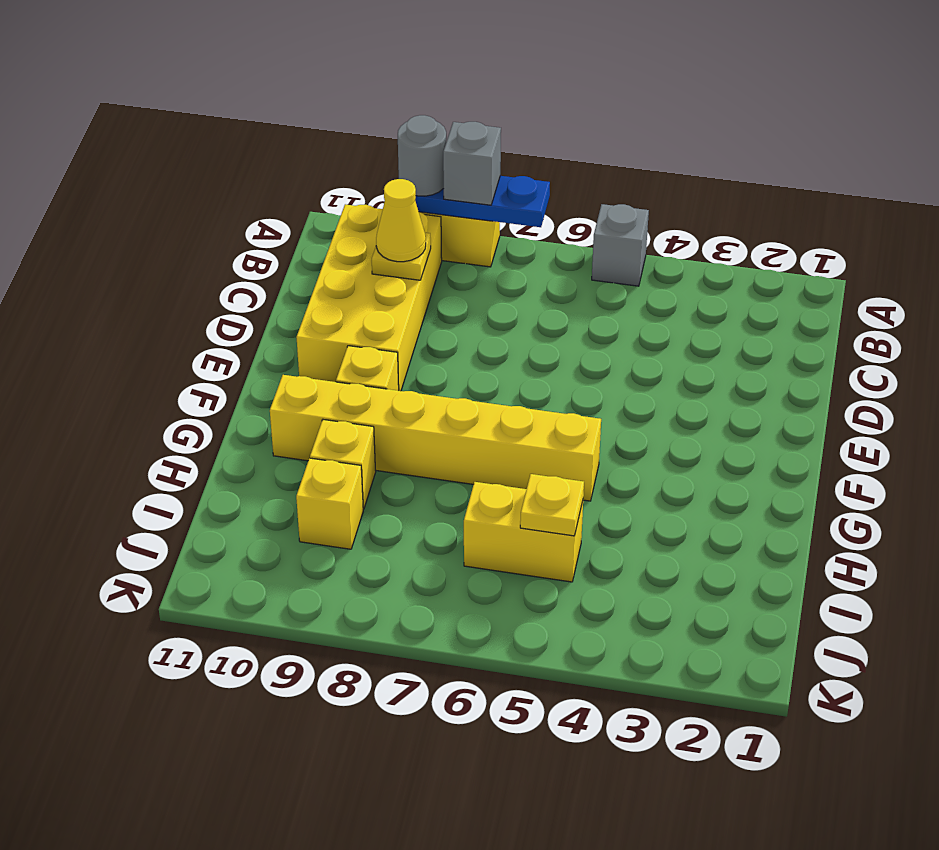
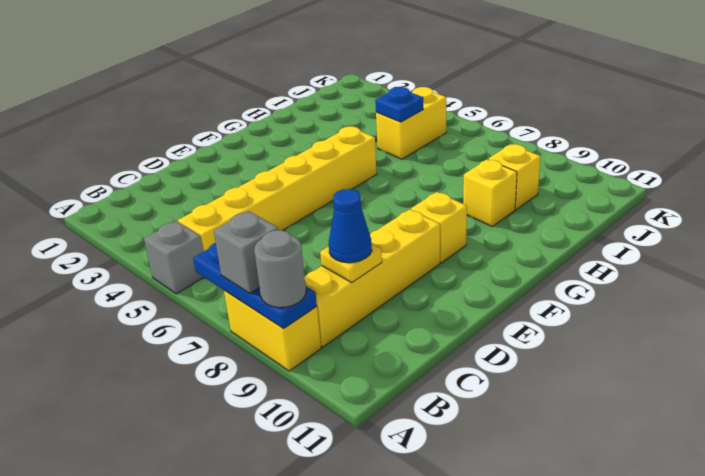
yellow brick B9:E10 level 1 -> yellow brick B9:E9 level 1
yellow cone C9 level 3 -> blue cone C9 level 3
yellow brick G5:G10 level 1 -> yellow brick B5:G5 level 1
yellow brick I5:I6 level 1 -> yellow brick I5:J5 level 1
yellow plate I5 level 2 -> blue plate I5 level 2

